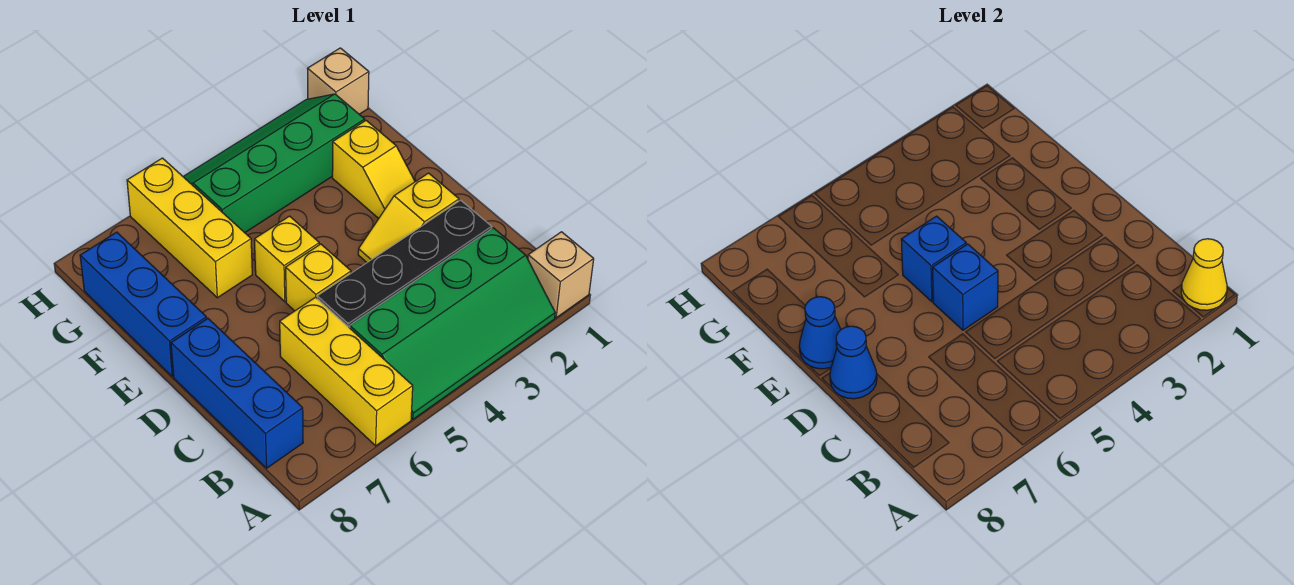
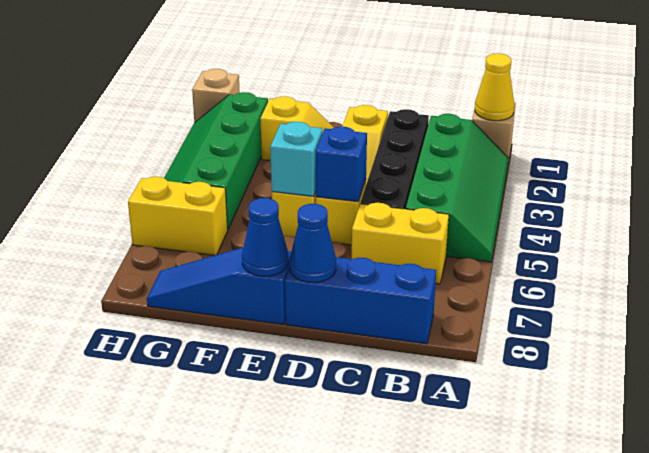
yellow brick A6:C6 level 1 -> yellow brick B6:C6 level 1
blue brick E5 level 2 -> cyan brick E5 level 2
blue brick E8:G8 level 1 -> blue slope E8:G8 level 1 top E
yellow brick F6:H6 level 1 -> yellow brick G6:H6 level 1

